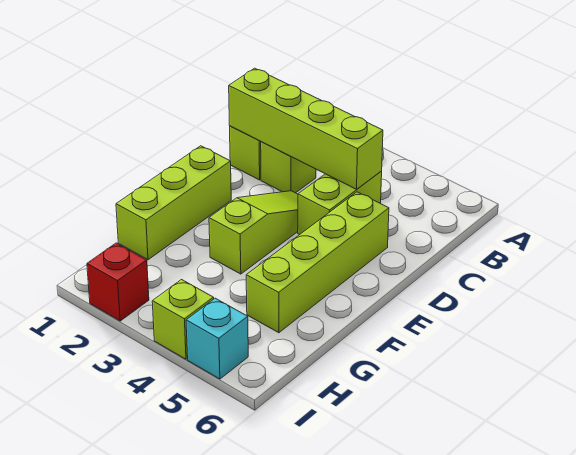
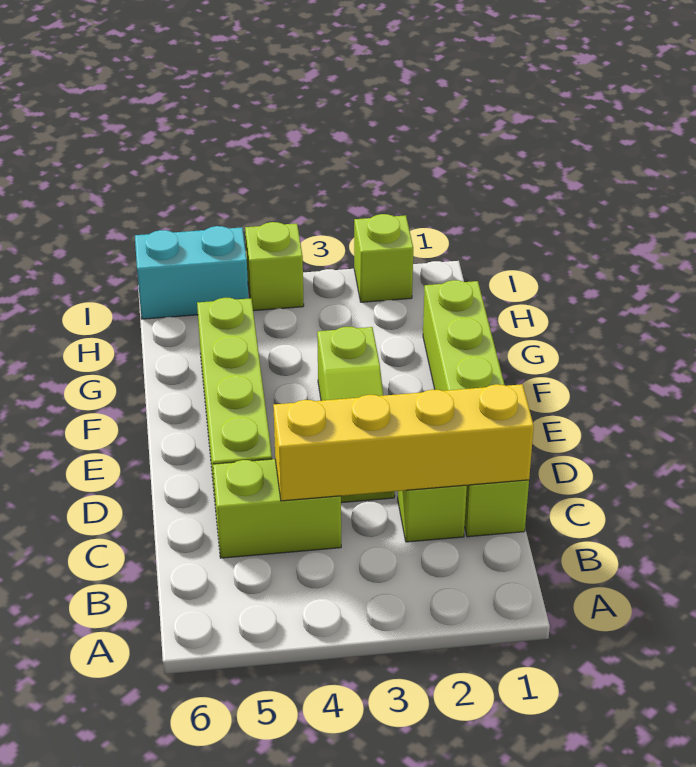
lime brick C1:C4 level 2 -> yellow brick C1:C4 level 2
lime brick C4:D4 level 1 -> lime brick C4:C5 level 1
red brick I2 level 1 -> lime brick I2 level 1
cyan brick I5 level 1 -> cyan brick I5:I6 level 1

